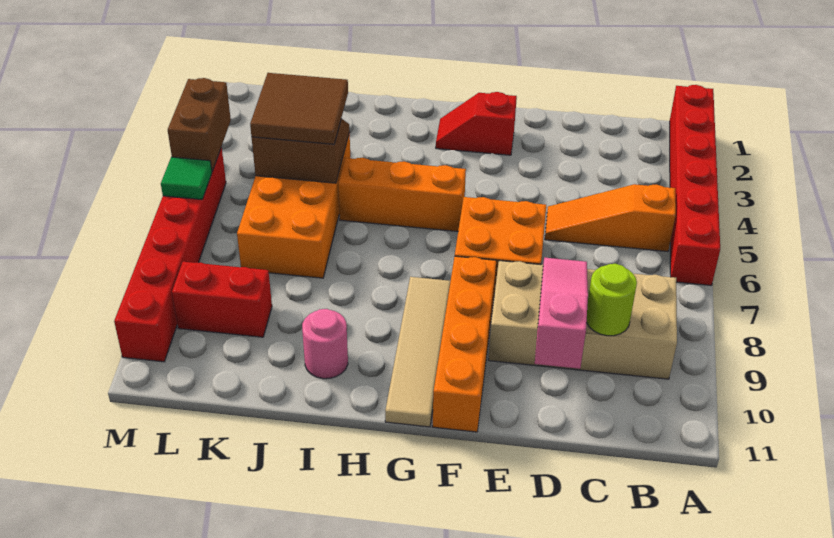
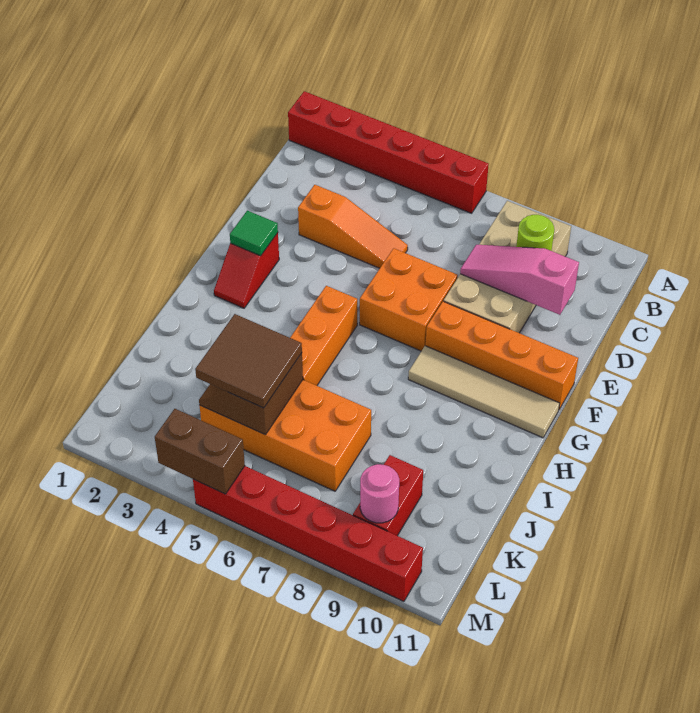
orange slope B5:D5 level 1 top B -> orange slope D3:D5 level 1 top 3
pink round brick I10 level 1 -> pink round brick L9 level 2
green tile M6 level 2 -> green tile F2 level 2

